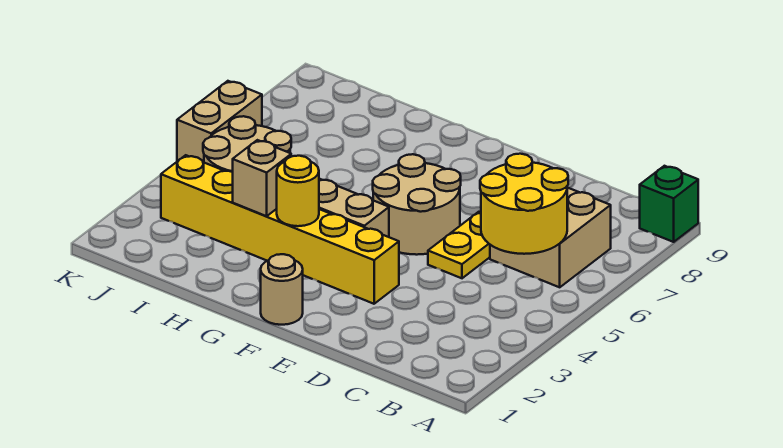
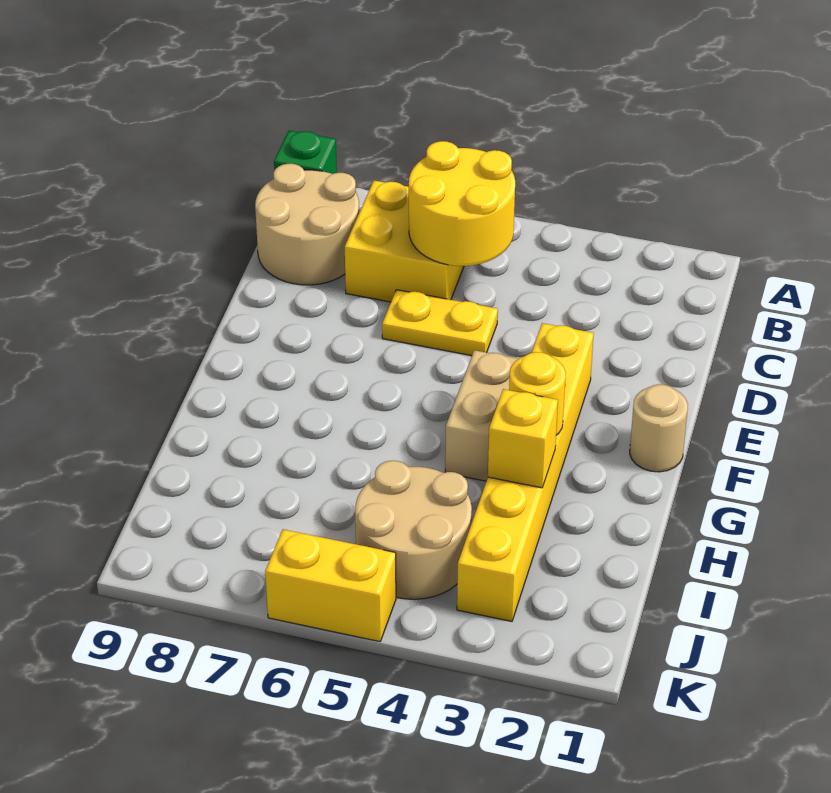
tan brick B6:C7 level 1 -> yellow brick B6:C7 level 1
tan round brick E5:F6 level 1 -> tan round brick B8:C9 level 1
tan brick H3 level 2 -> yellow brick H3 level 2
tan brick K5:K6 level 1 -> yellow brick K5:K6 level 1

